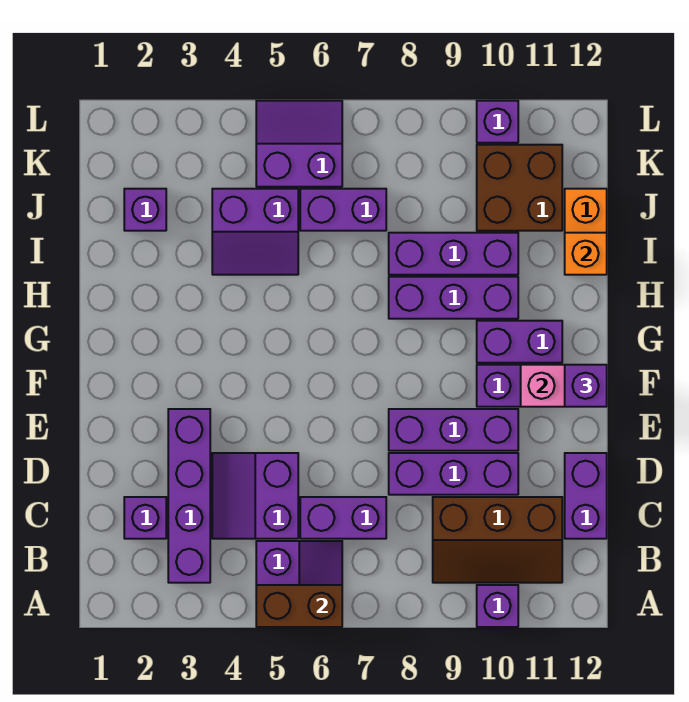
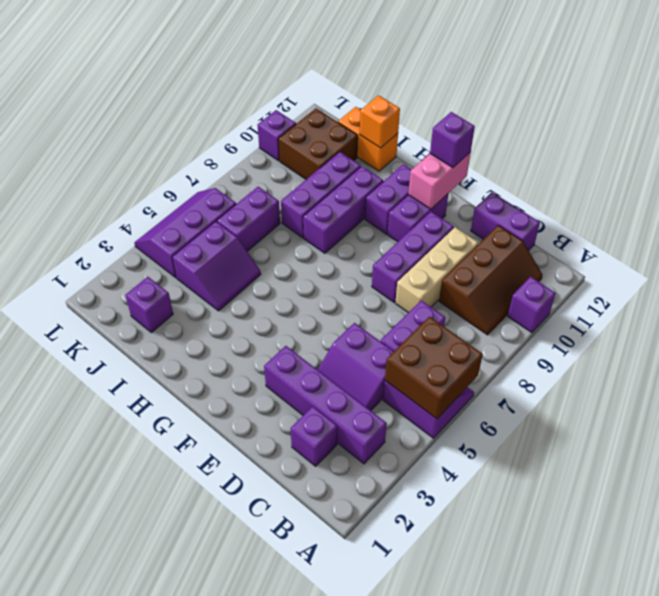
brown brick A5:A6 level 2 -> brown brick A5:B6 level 2
purple brick D8:D10 level 1 -> tan brick D8:D10 level 1
purple slope K5:L6 level 1 top K -> purple slope K4:L6 level 1 top K

